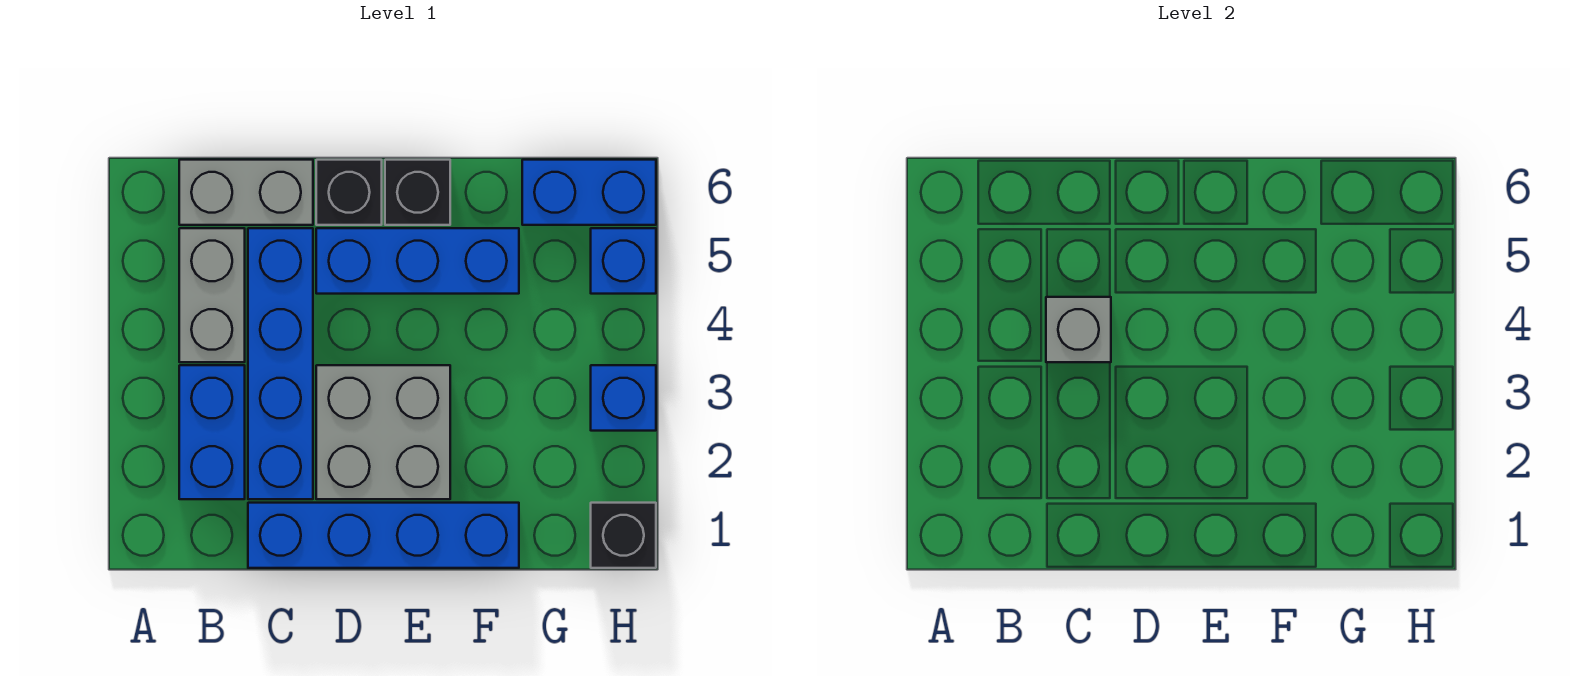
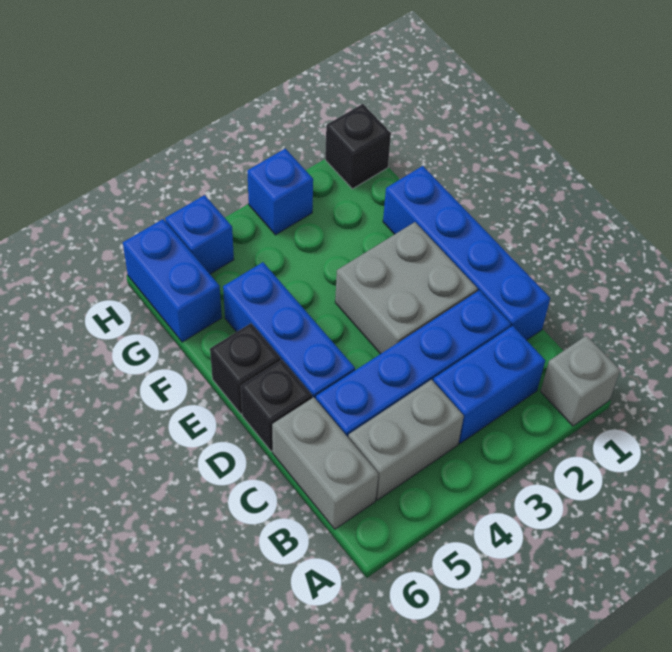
grey brick C4 level 2 -> grey brick A1 level 1

